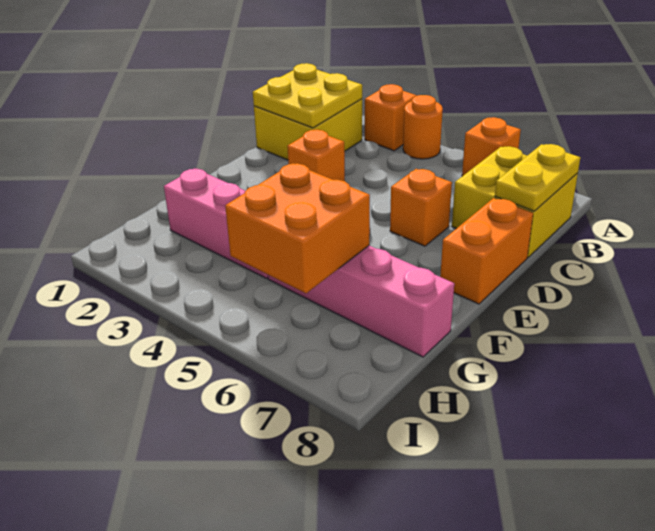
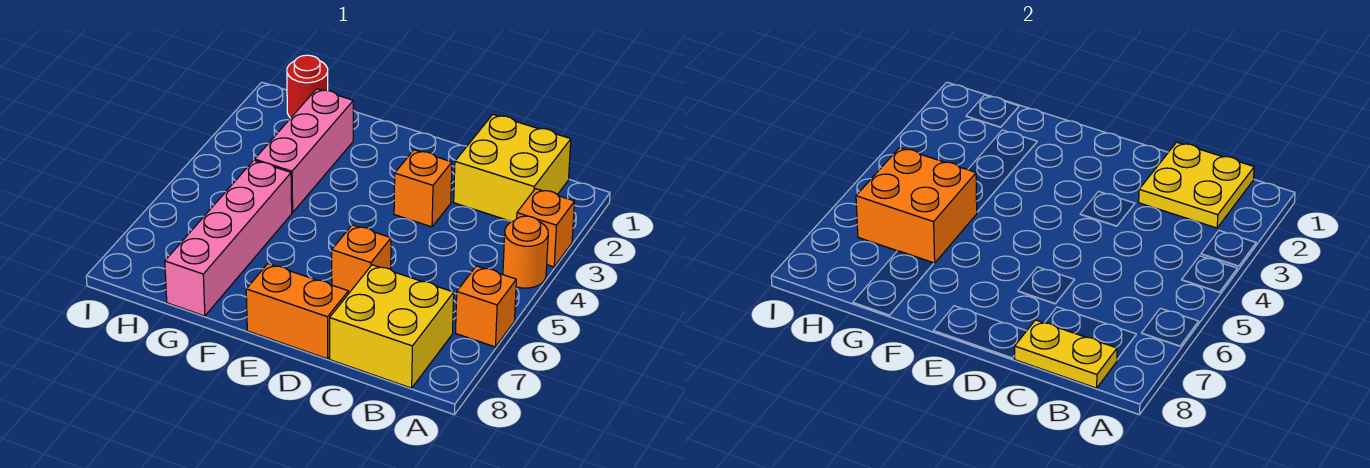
none -> red round brick H1 level 1

